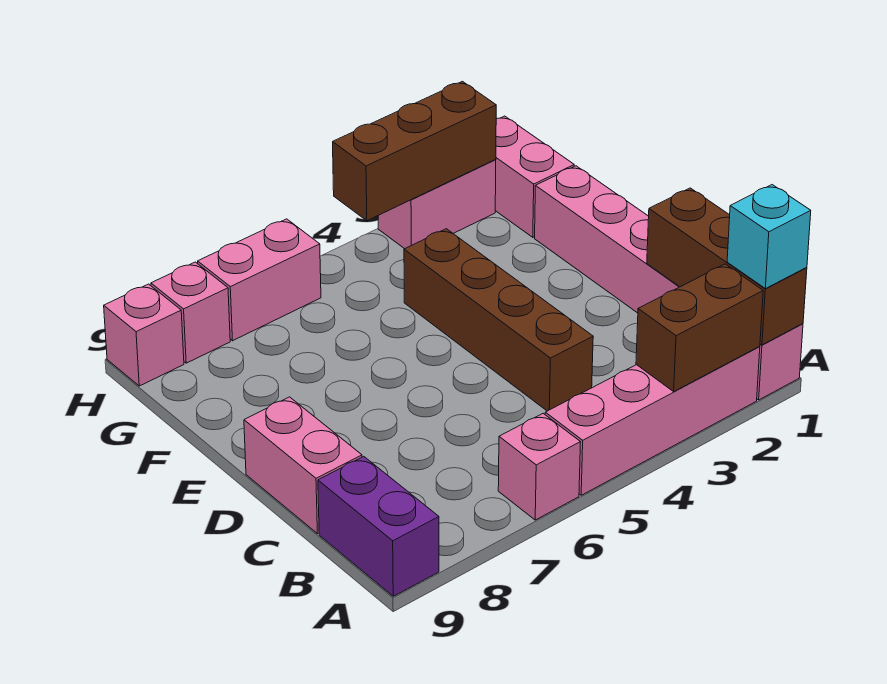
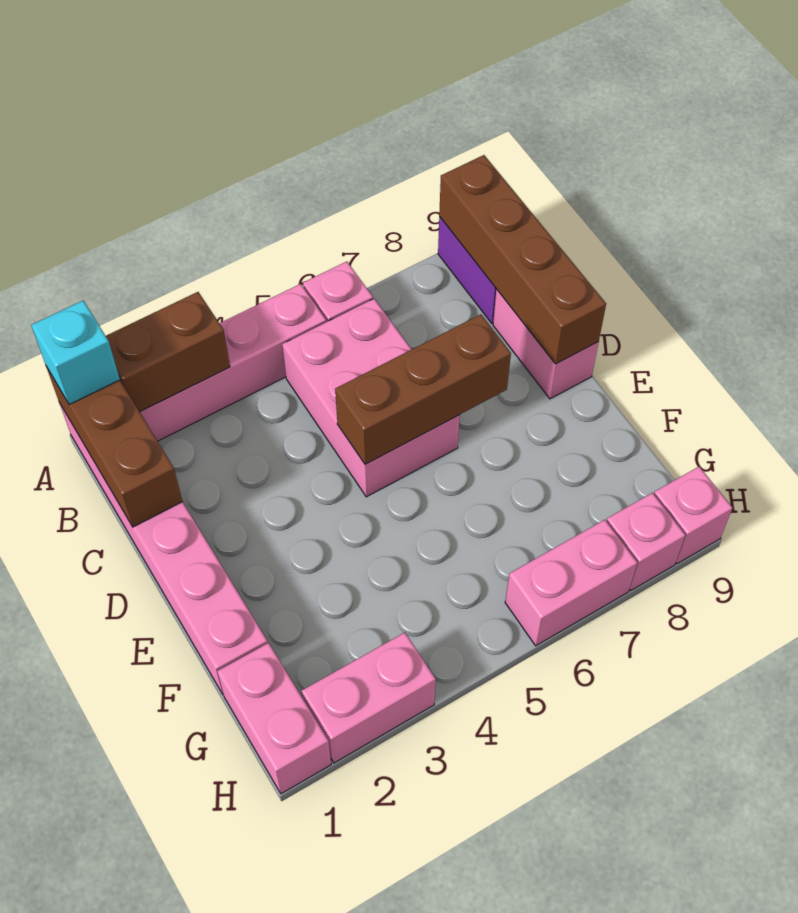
none -> pink brick B5:D6 level 1
brown brick C4:F4 level 1 -> brown brick A9:D9 level 2
brown brick H2:H4 level 2 -> brown brick D5:D7 level 2

